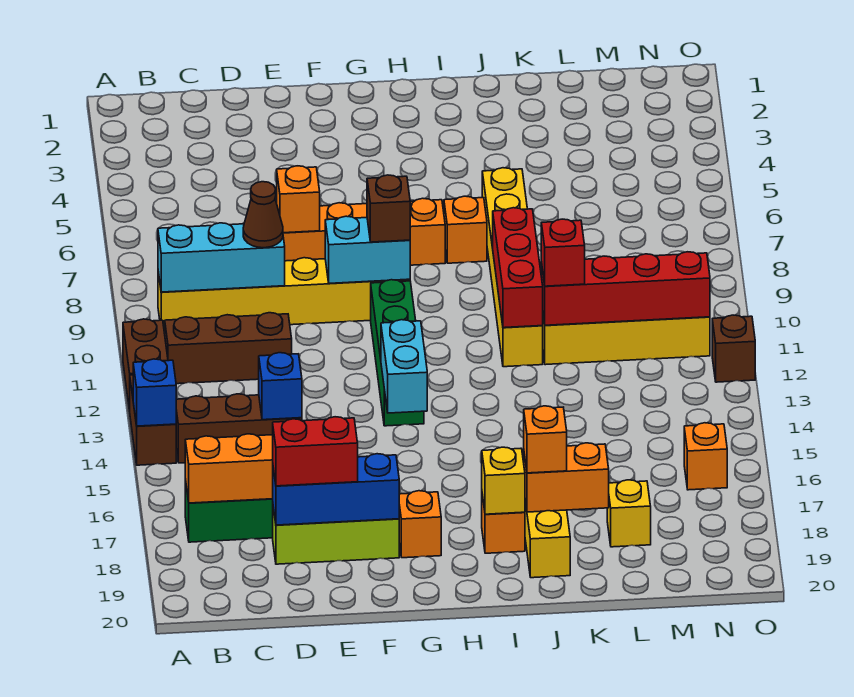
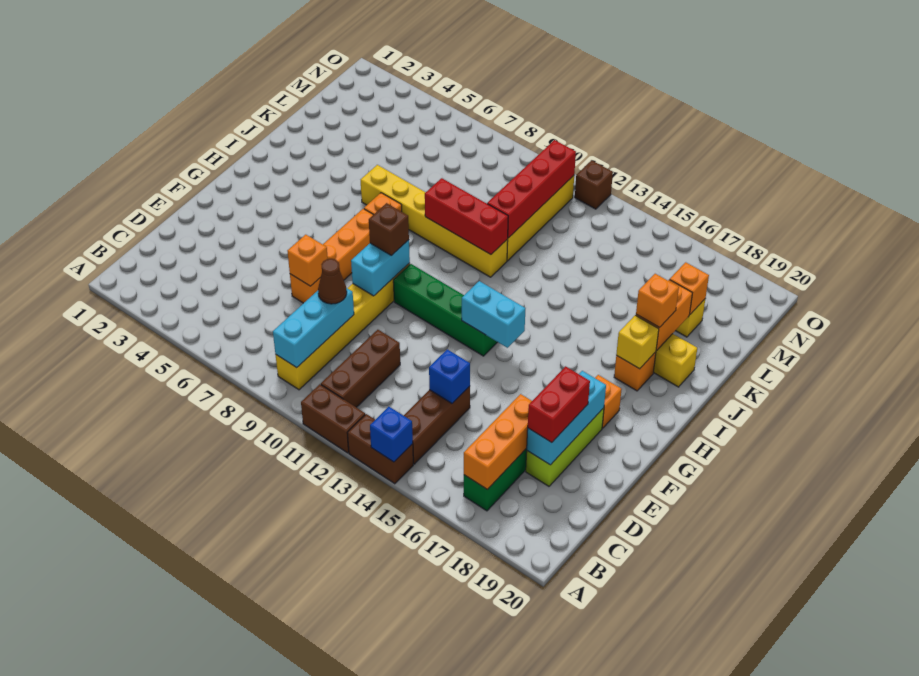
blue brick D18:F18 level 2 -> cyan brick D18:F18 level 2
red brick K11 level 3 -> none
orange brick N16 level 1 -> orange brick L18 level 2

